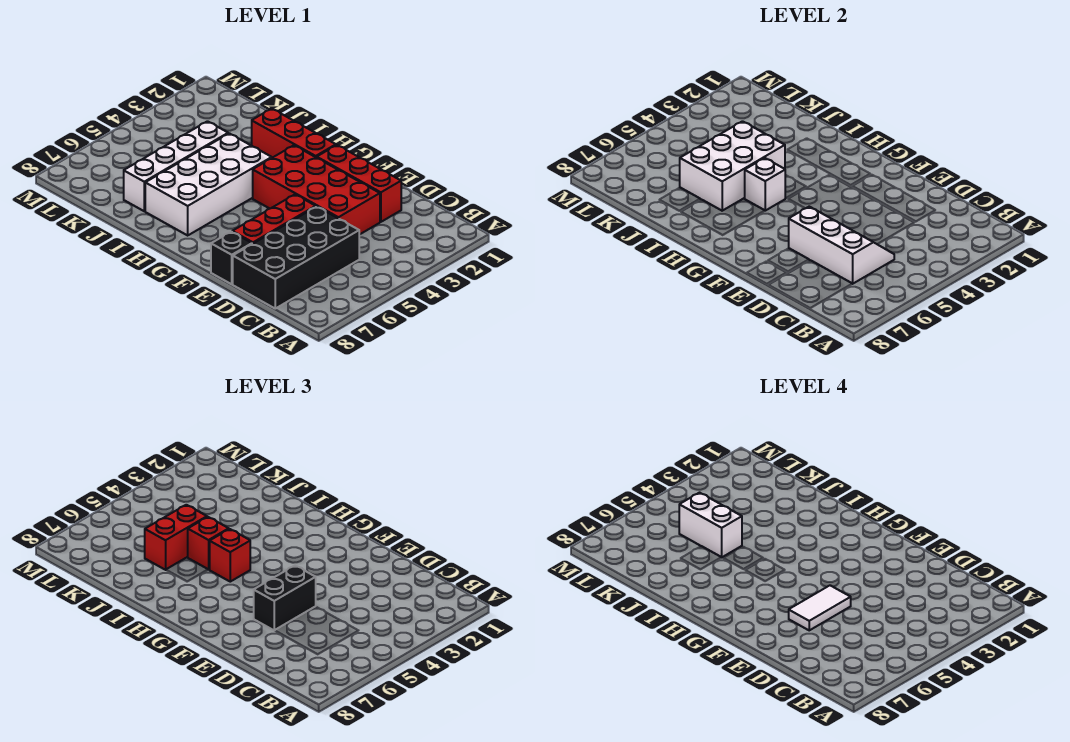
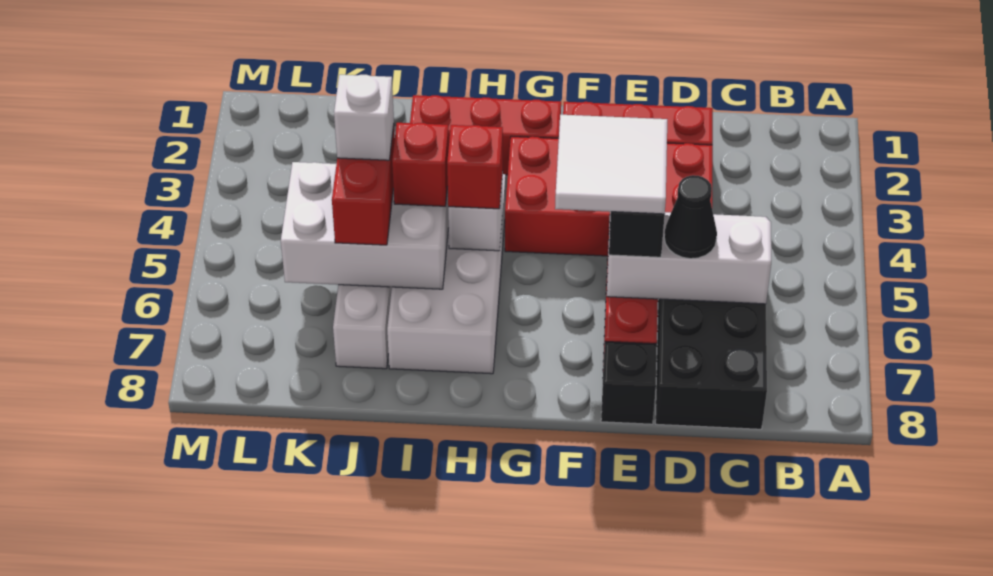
none -> black cone D6 level 3
white tile E5:E6 level 4 -> white tile E5:F6 level 4
white brick I4:J6 level 2 -> white brick I5:K6 level 2
white brick J5:K5 level 4 -> white brick J5 level 4

